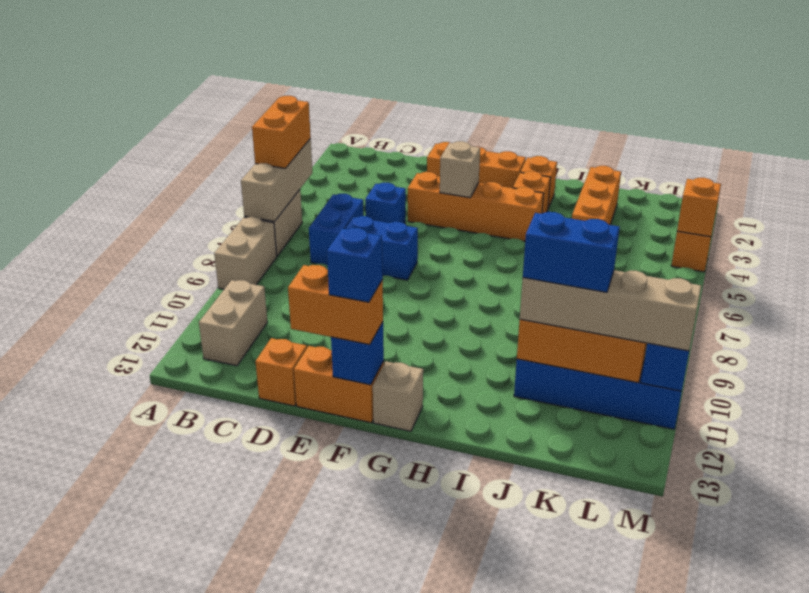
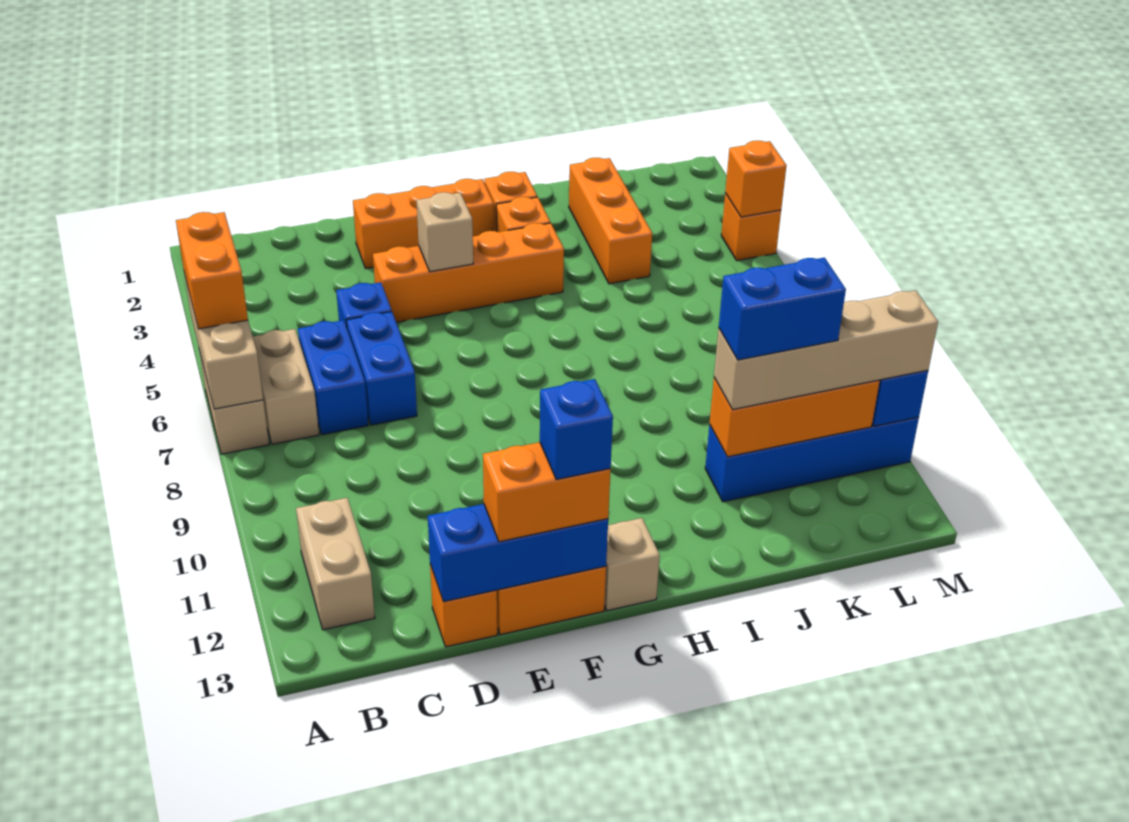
tan brick A8:A9 level 1 -> tan brick B6:B7 level 1
blue brick D7:E7 level 1 -> blue brick D6:D7 level 1
blue brick F13 level 2 -> blue brick D13:F13 level 2

